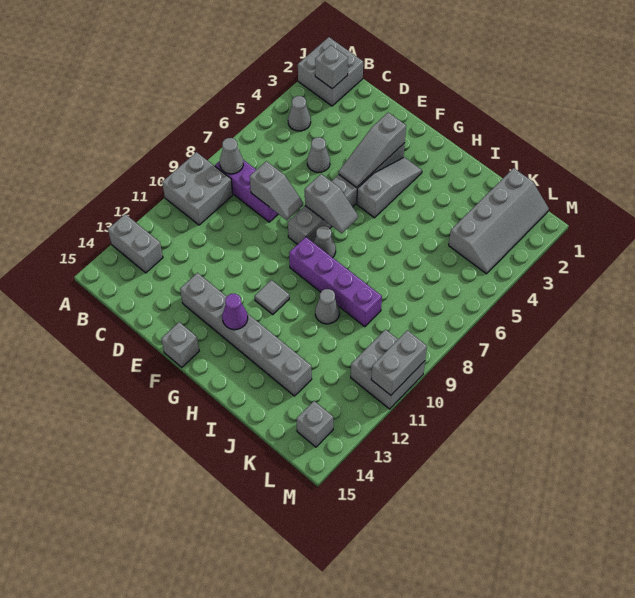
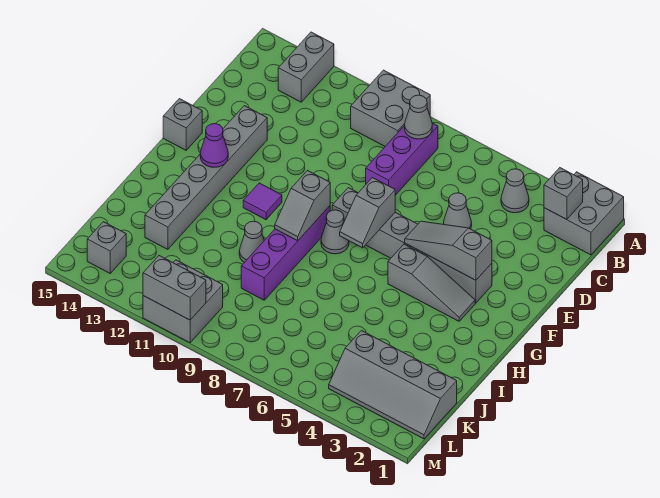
grey slope D8:E8 level 2 top D -> grey slope G9:H9 level 2 top G
grey tile G11 level 1 -> purple tile G11 level 1

